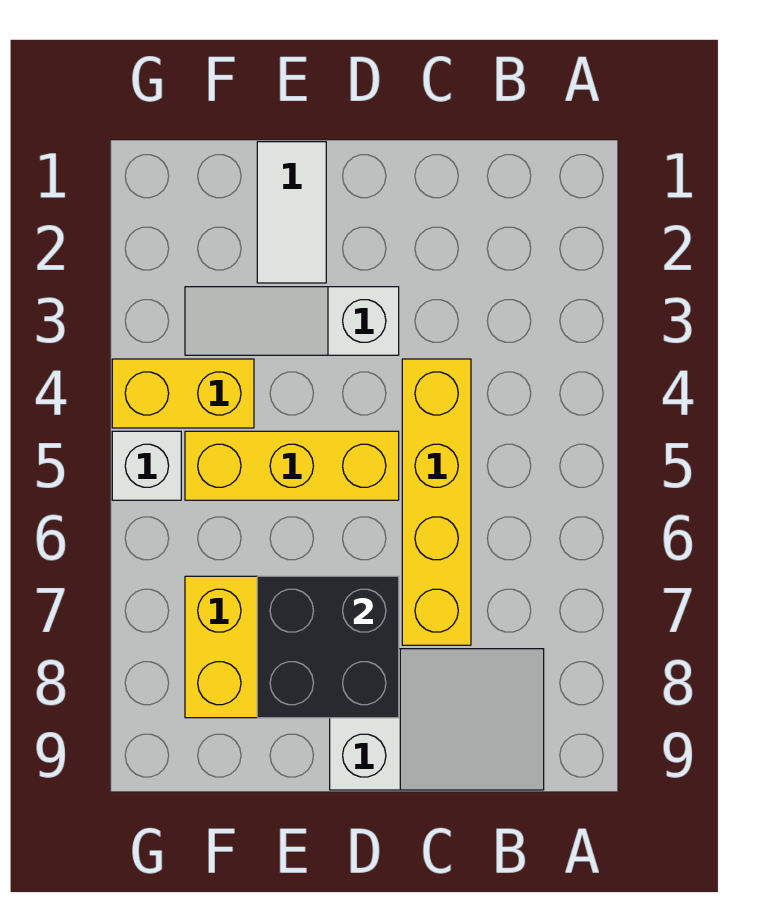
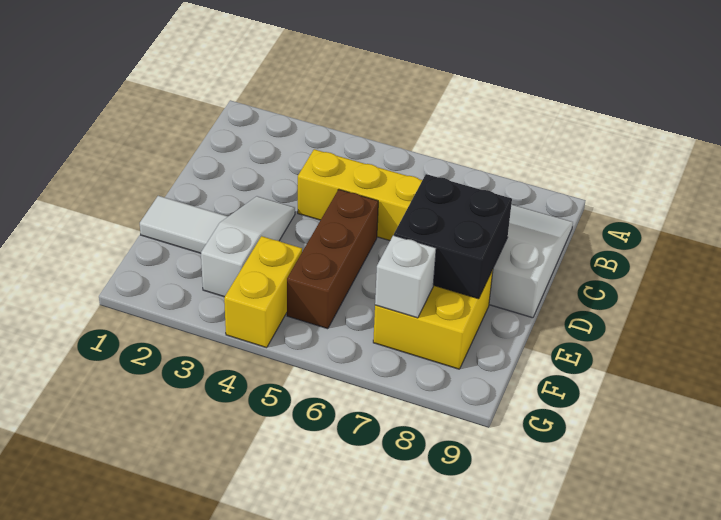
white slope D3:F3 level 1 top D -> white slope D3:F3 level 1 top F
yellow brick D5:F5 level 1 -> brown brick D5:F5 level 1
white brick G5 level 1 -> white brick F7 level 2

